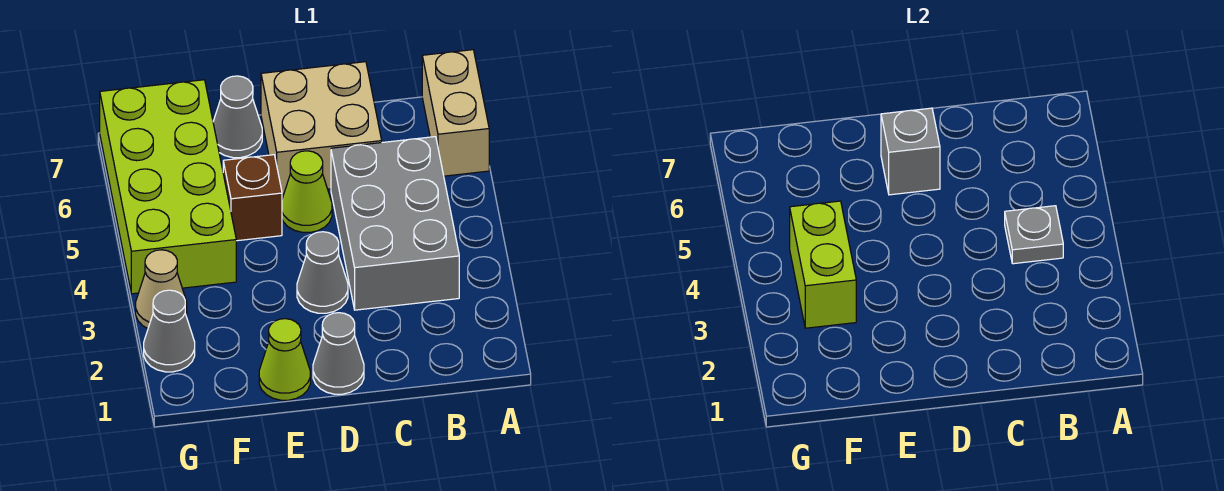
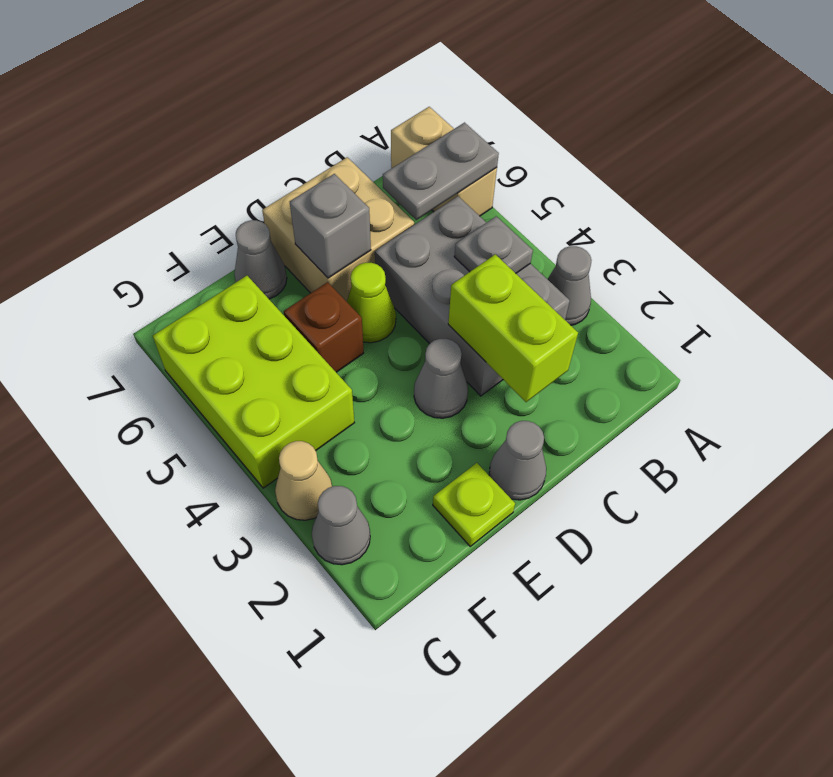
none -> grey cone A3 level 1
none -> grey plate A6:B6 level 2
lime cone E1 level 1 -> lime plate E1 level 1
lime brick F3:F4 level 2 -> lime brick C2:C3 level 2
lime brick F4:G7 level 1 -> lime brick F4:G6 level 1

